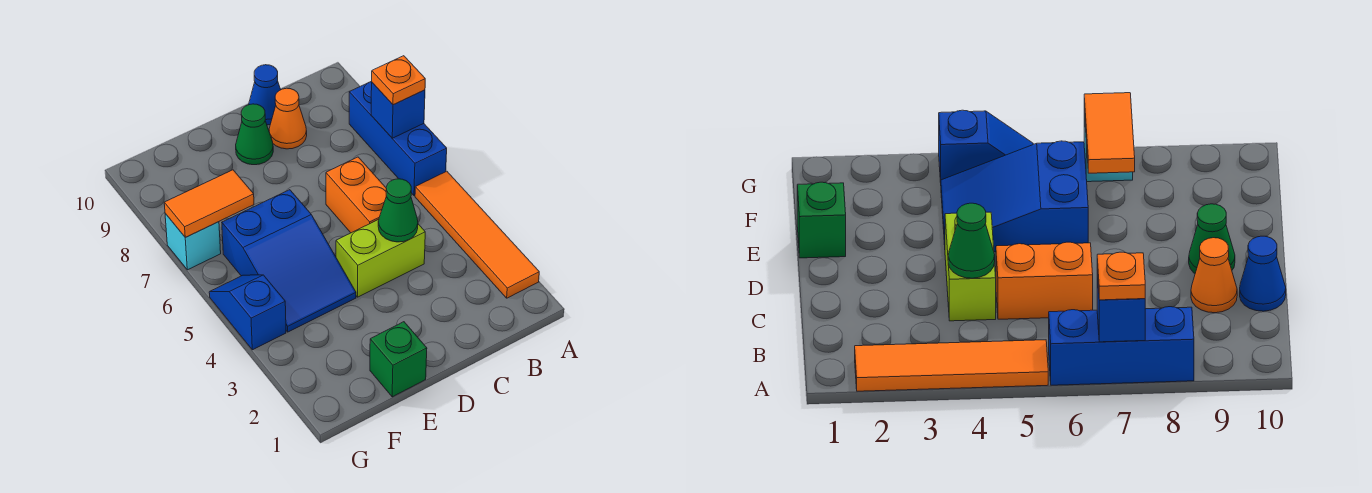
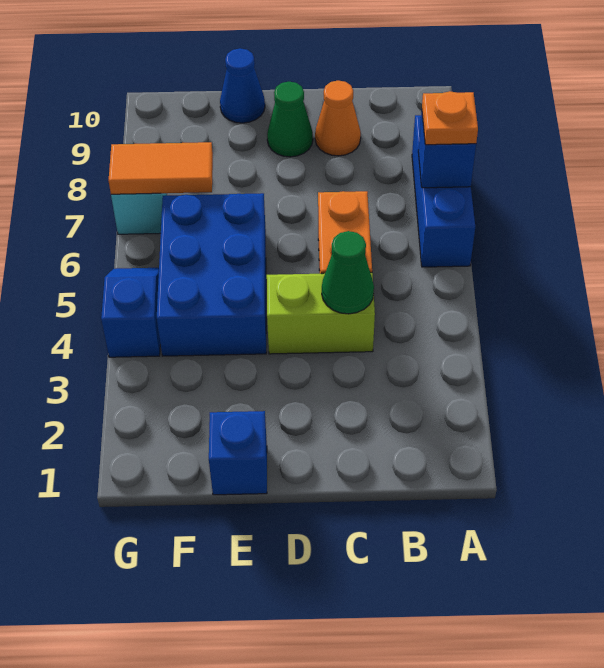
orange tile A2:A5 level 1 -> none
blue cone C10 level 1 -> blue cone E10 level 1
green brick E1 level 1 -> blue brick E1 level 1
blue slope E4:F6 level 1 top 6 -> blue brick E4:F6 level 1

